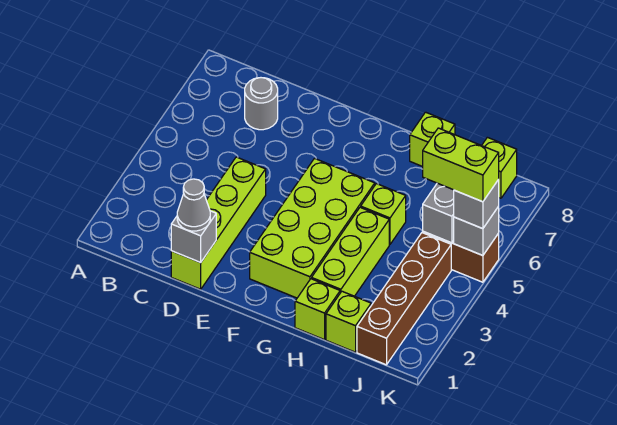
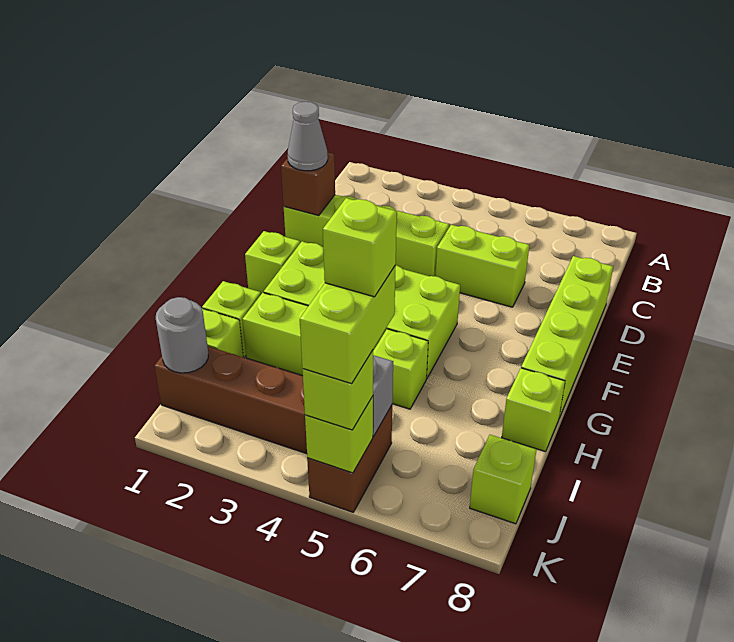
grey round brick C7 level 1 -> grey round brick J1 level 2
grey brick D1 level 2 -> brown brick D1 level 2
none -> lime brick D5:D6 level 1
none -> lime brick D8:G8 level 1
none -> lime brick F1 level 1
none -> lime brick J5 level 5
grey brick K5 level 2 -> lime brick K5 level 2
grey brick K5 level 3 -> lime brick K5 level 3

